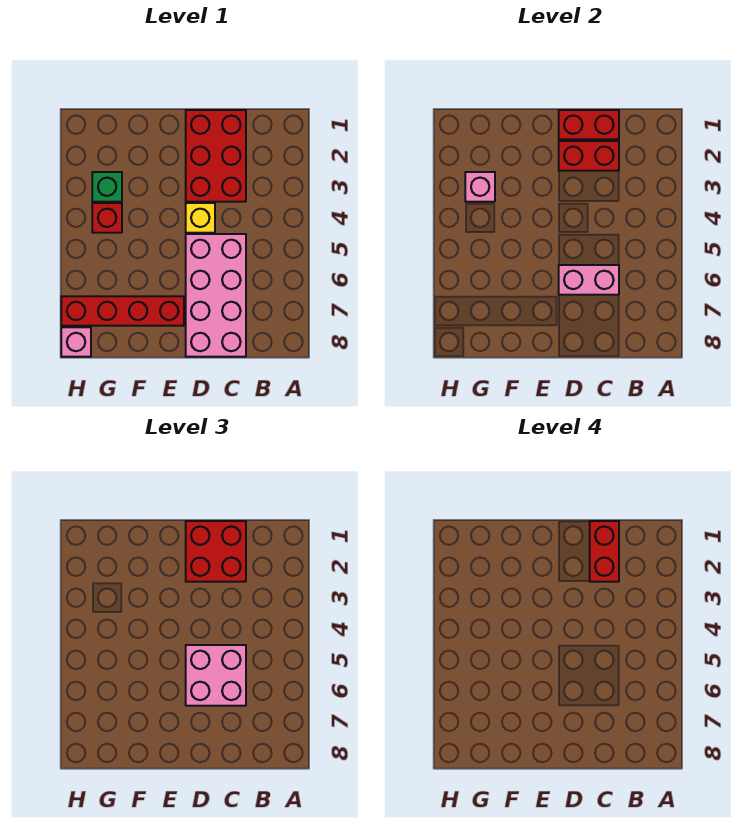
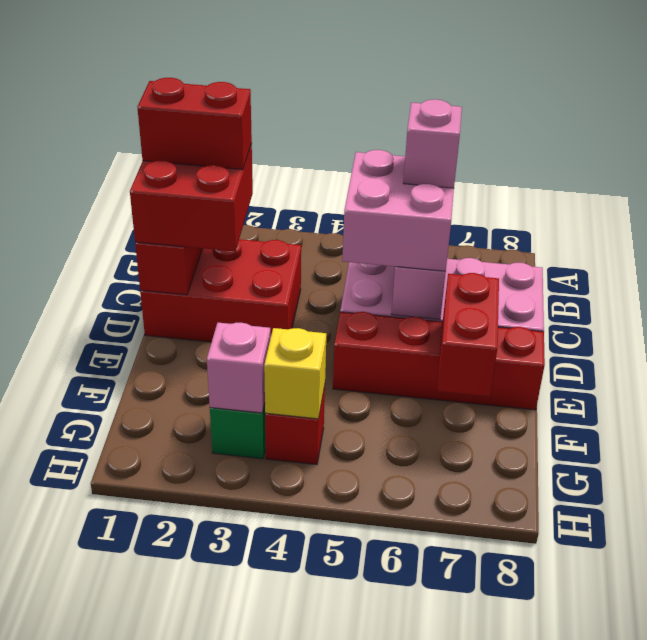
red brick C2:D2 level 2 -> red brick E7:F7 level 2
yellow brick D4 level 1 -> yellow brick G4 level 2
red brick E7:H7 level 1 -> red brick E5:E8 level 1
pink brick H8 level 1 -> pink brick C6 level 4

